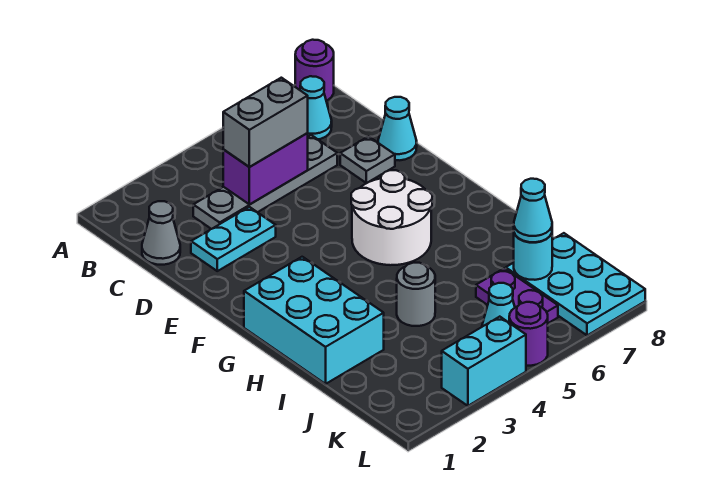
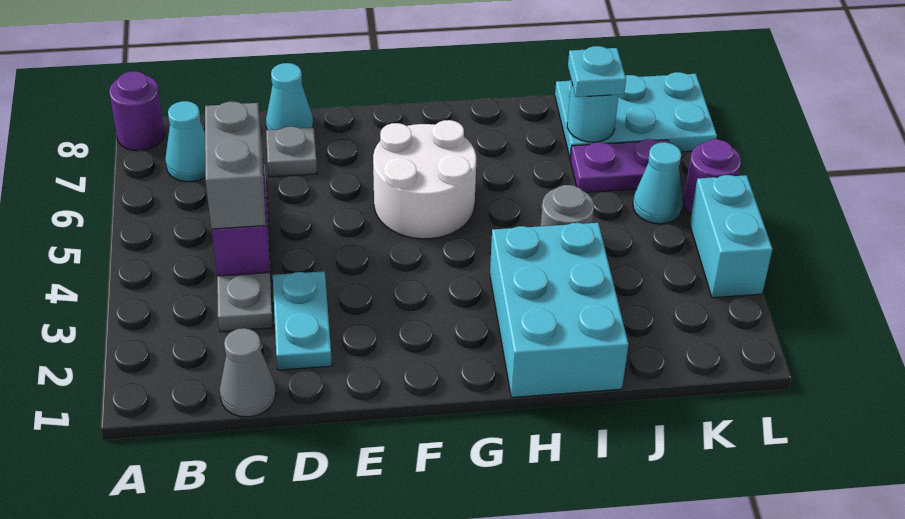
cyan brick G1:I2 level 1 -> cyan brick H1:I3 level 1
cyan cone J7 level 3 -> cyan plate J7 level 3

